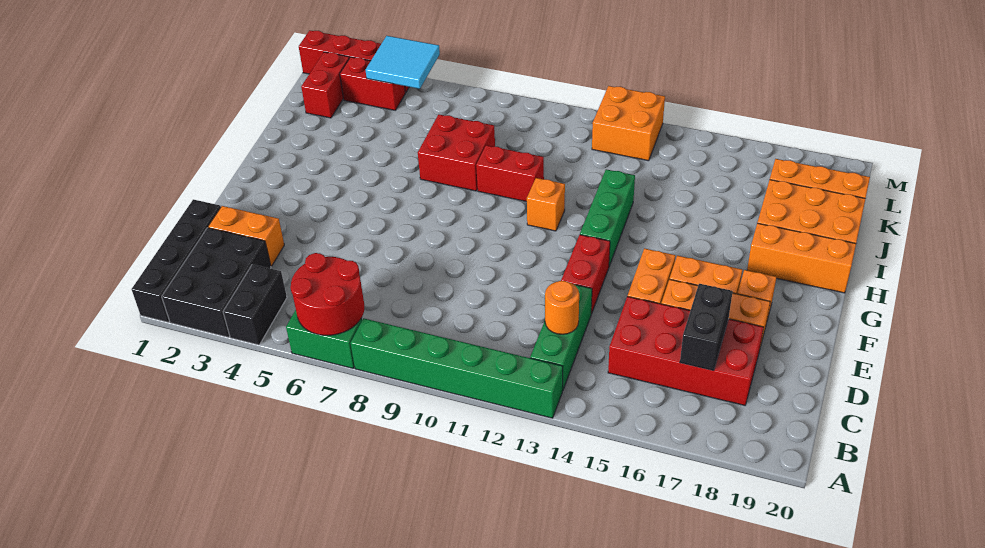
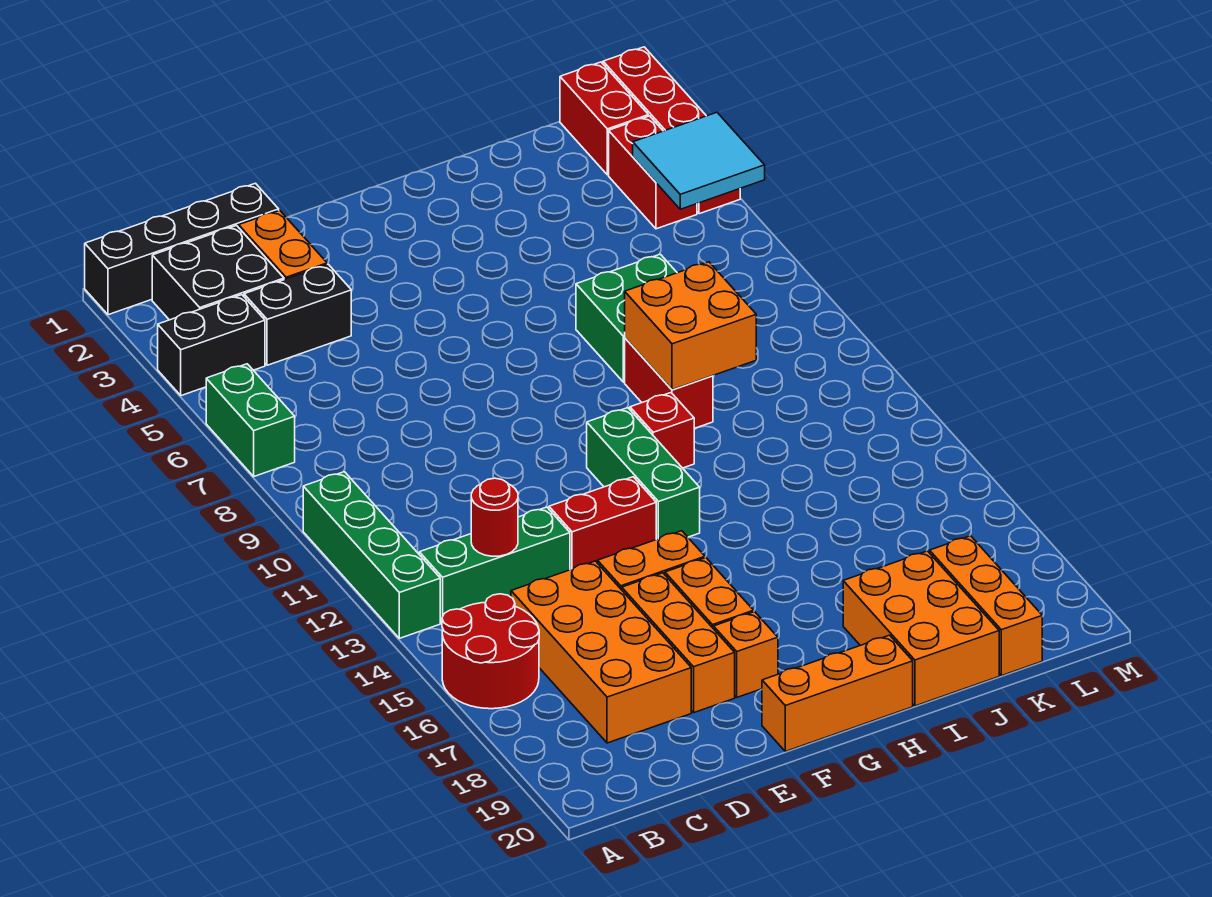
black brick A2:C3 level 1 -> black brick B2:C3 level 1
red round brick A6:B7 level 2 -> red round brick A15:B16 level 1
green brick A8:A13 level 1 -> green brick A10:A13 level 1
orange round brick C13 level 2 -> red round brick C13 level 2
red brick C15:D18 level 1 -> orange brick C15:D18 level 1
black brick C17:D17 level 2 -> black brick C4:D4 level 1
green brick G13:I13 level 1 -> green brick G11:G13 level 1
orange brick H11 level 1 -> red brick H11 level 1
orange brick H18:H20 level 1 -> orange brick F20:H20 level 1
red brick I7:J8 level 1 -> green brick I7:J8 level 1
red brick K2:L2 level 1 -> red brick L1:L2 level 1
orange brick L12:M13 level 1 -> orange brick I9:J10 level 2

